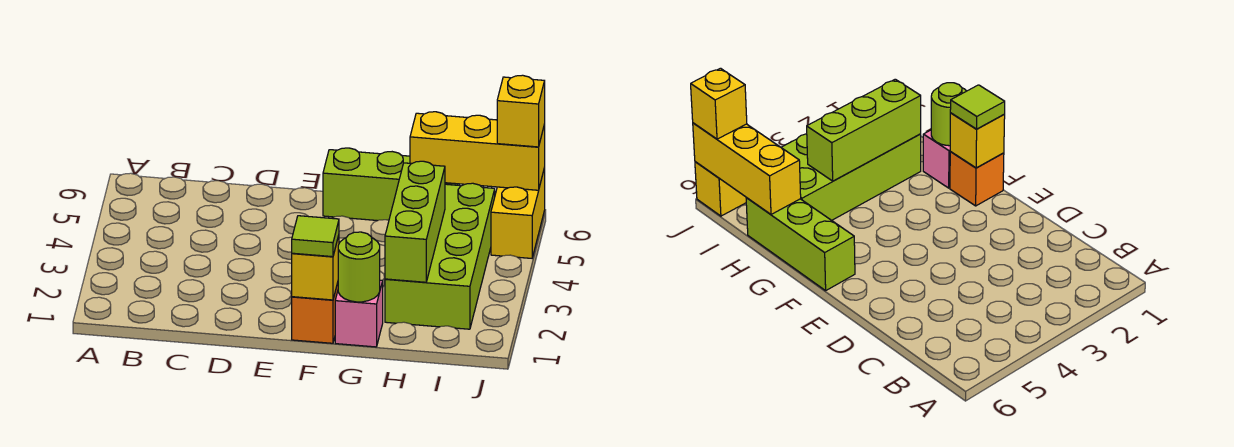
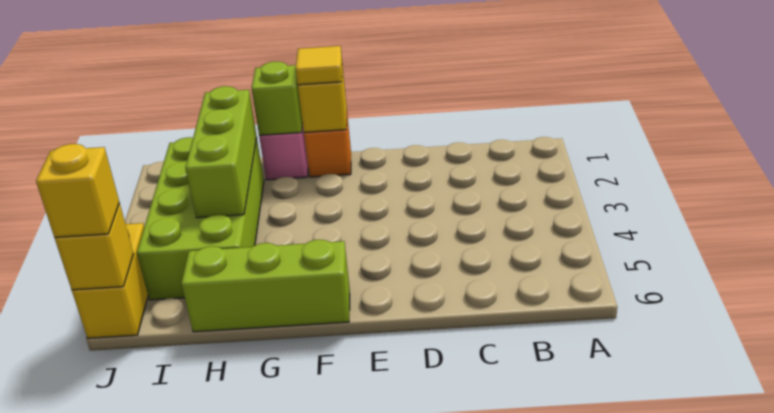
lime tile F1 level 3 -> yellow tile F1 level 3
lime round brick G1 level 2 -> lime brick G1 level 2
yellow brick H6:J6 level 2 -> yellow brick J6 level 2

